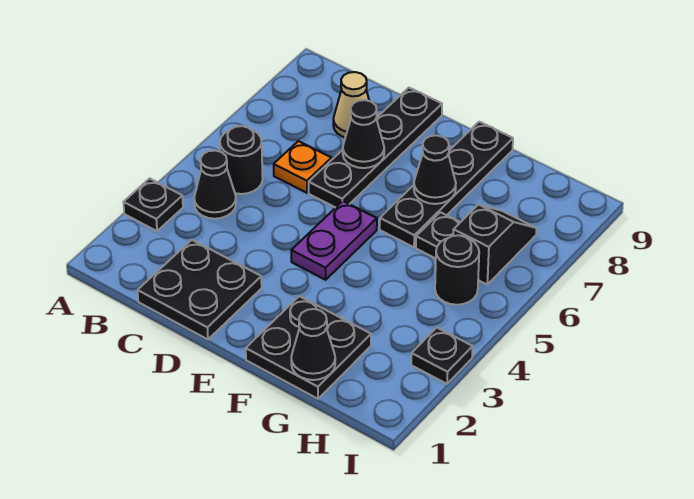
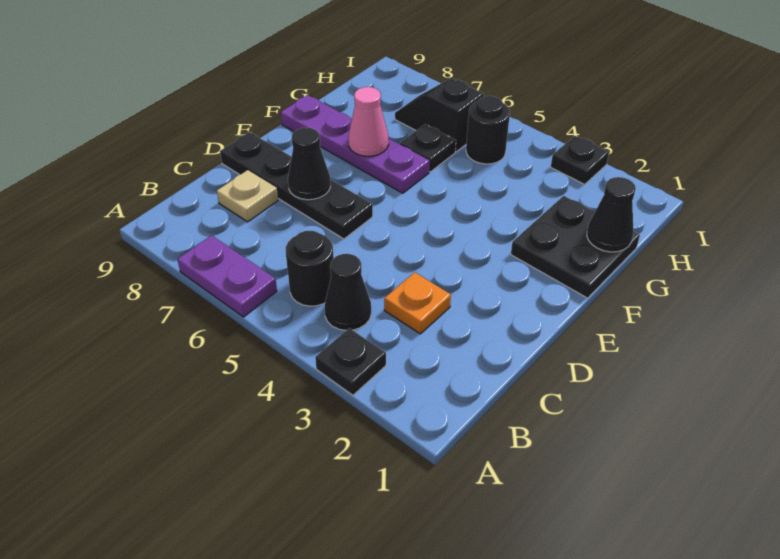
black plate C1:D2 level 1 -> none
orange plate C6 level 1 -> orange plate C3 level 1
tan cone C8 level 1 -> tan plate C8 level 1
purple plate E4:E5 level 1 -> purple plate A6:A7 level 1
black plate F6:F9 level 1 -> purple plate F6:F9 level 1
black cone F7 level 2 -> pink cone F7 level 2

